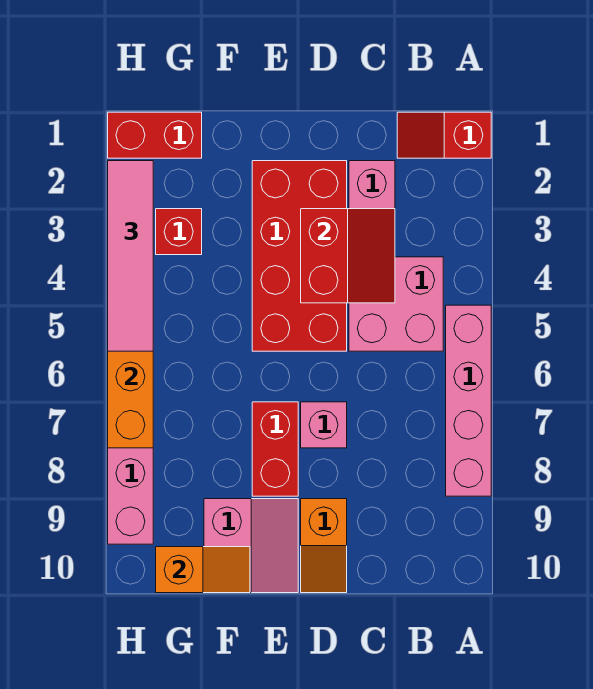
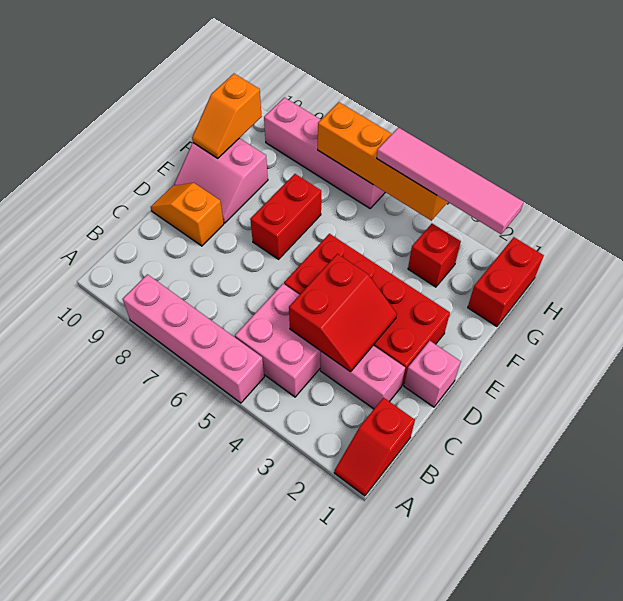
red slope A1:B1 level 1 top A -> red slope A1:B1 level 1 top B
red slope C3:D4 level 2 top D -> red slope C3:D4 level 2 top 4
pink brick D7 level 1 -> pink brick D1 level 1
red brick E7:E8 level 1 -> red brick E7:F7 level 1

